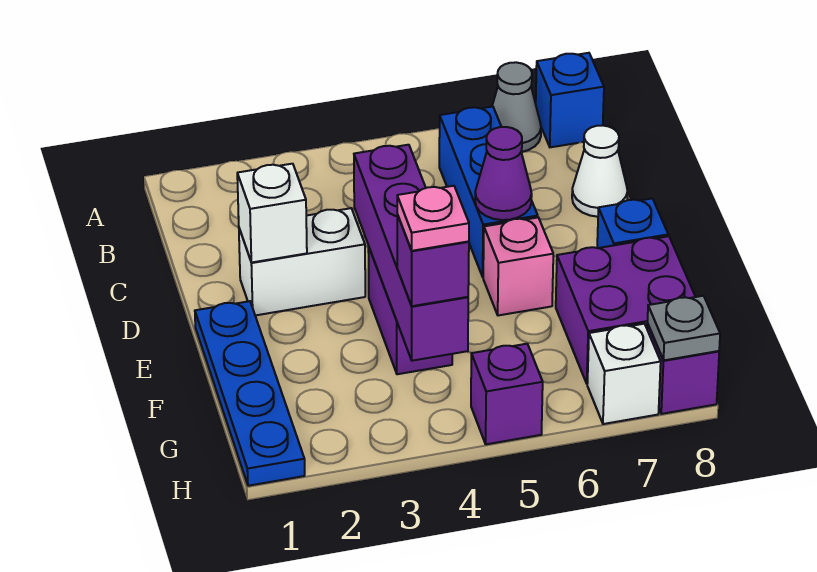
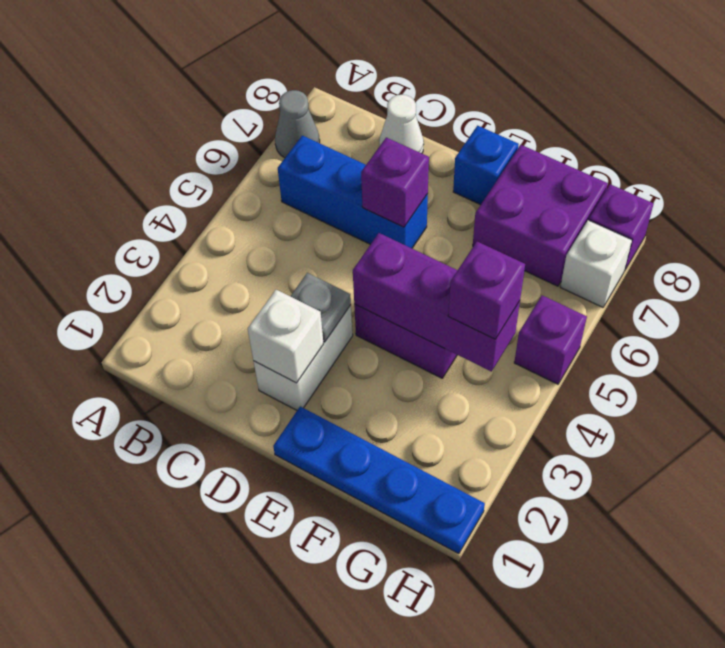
blue brick A8 level 1 -> none
purple brick D4:G4 level 2 -> purple brick E4:G4 level 2
purple cone D6 level 2 -> purple brick D6 level 2
pink brick E6 level 1 -> none
pink plate G4 level 4 -> none
grey plate H8 level 2 -> grey plate D3 level 2

